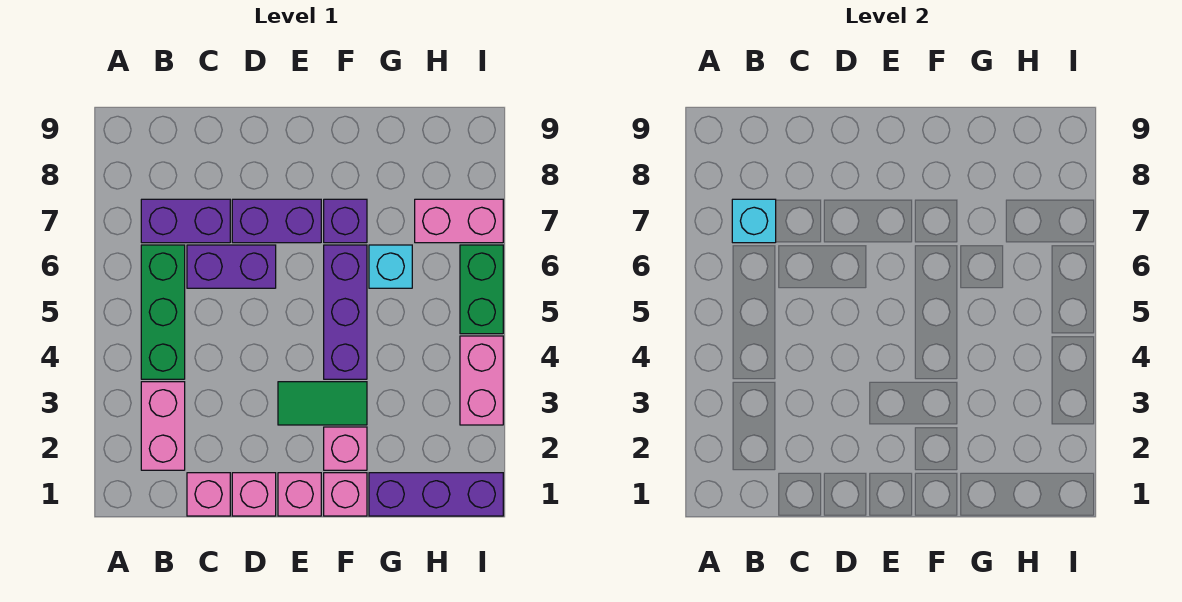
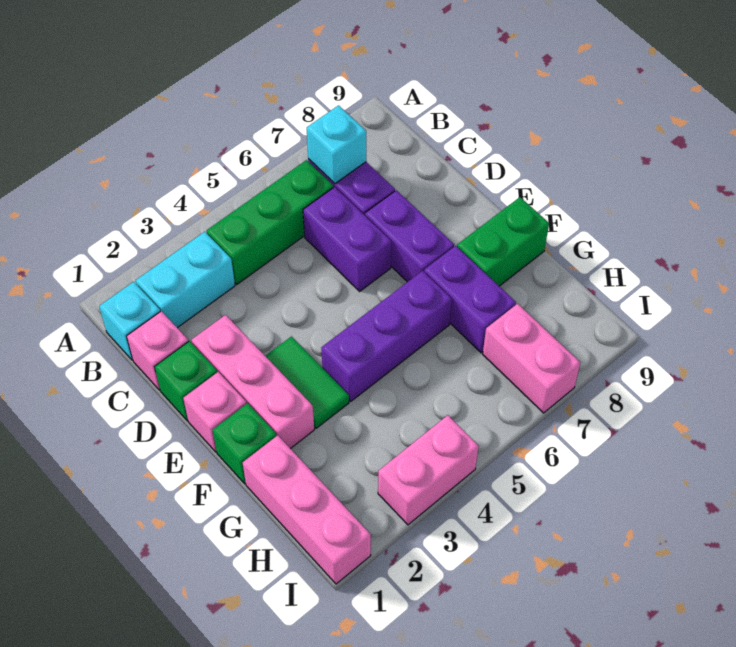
pink brick B2:B3 level 1 -> cyan brick B2:B3 level 1
pink brick D1 level 1 -> green brick D1 level 1
pink brick F1 level 1 -> green brick F1 level 1
pink brick F2 level 1 -> pink brick D2:F2 level 1
purple brick F7 level 1 -> purple brick F7:G7 level 1
purple brick G1:I1 level 1 -> pink brick G1:I1 level 1
cyan brick G6 level 1 -> cyan brick B1 level 1
green brick I5:I6 level 1 -> green brick F8:F9 level 1

